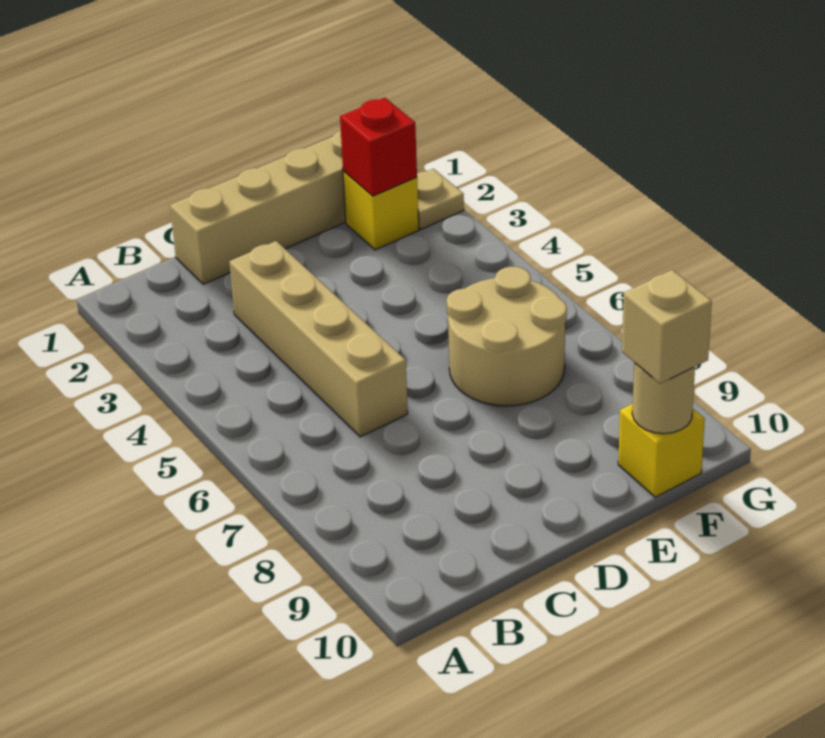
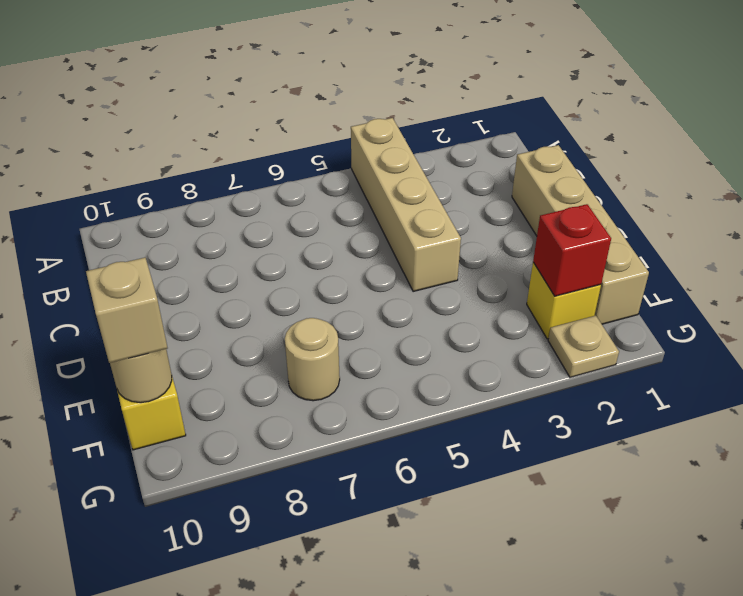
tan brick C3:C6 level 1 -> tan brick A4:D4 level 1
tan round brick E6:F7 level 1 -> tan round brick F7 level 1

